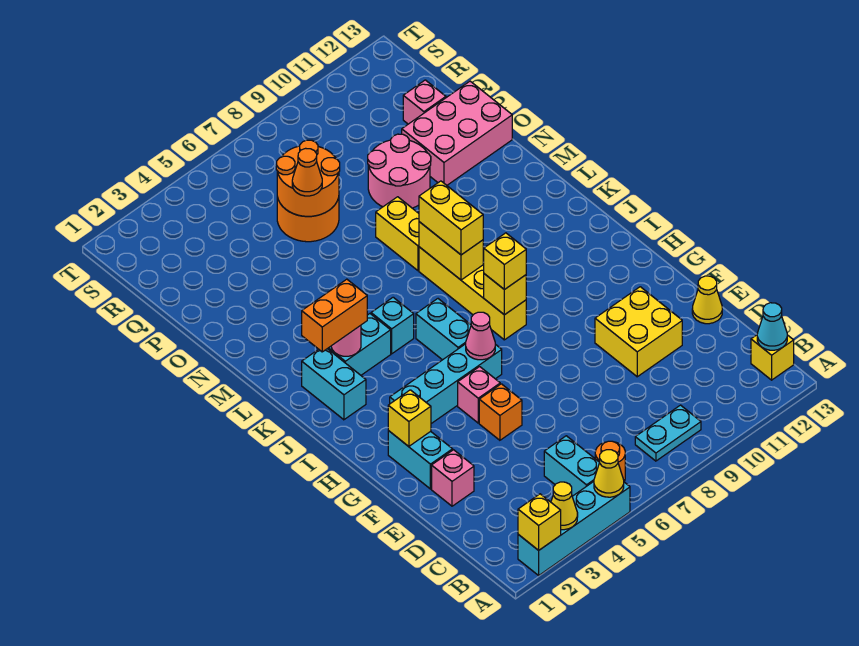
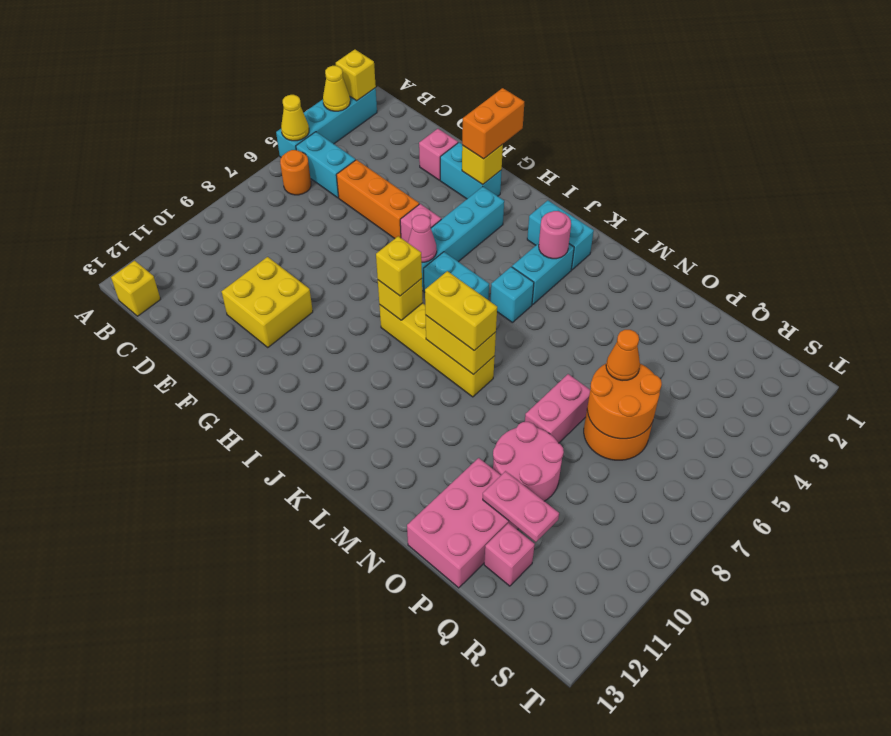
cyan plate B8:B9 level 1 -> none
cyan cone B13 level 2 -> none
yellow cone E13 level 1 -> none
orange brick F5 level 1 -> orange brick D5:F5 level 1
orange brick K2:K3 level 3 -> orange brick G1:G2 level 3
yellow brick M8:N8 level 1 -> none
none -> pink brick O7:O8 level 1
none -> pink plate P11:Q11 level 2

